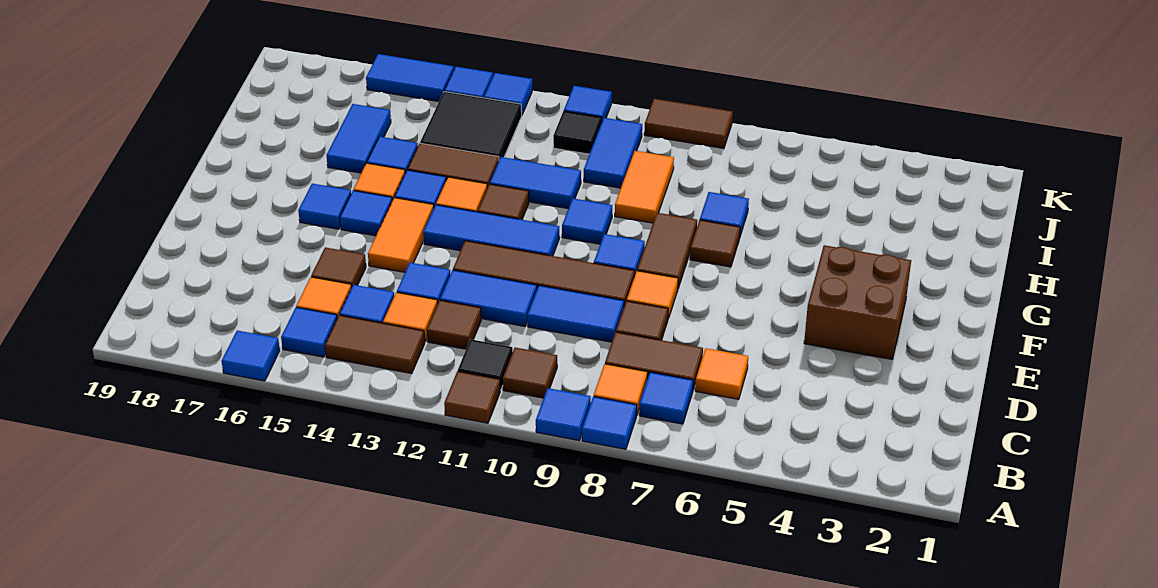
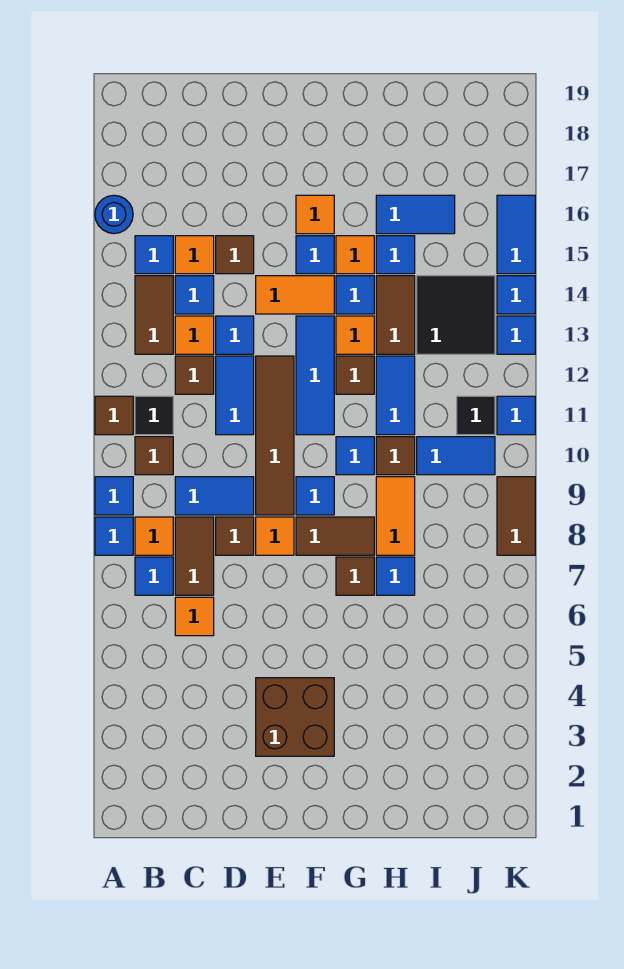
blue tile A16 level 1 -> blue round brick A16 level 1
blue tile D9:D10 level 1 -> blue tile C9:D9 level 1
blue tile F16 level 1 -> orange tile F16 level 1
orange tile H9:I9 level 1 -> orange tile H8:H9 level 1
none -> brown tile H10 level 1

